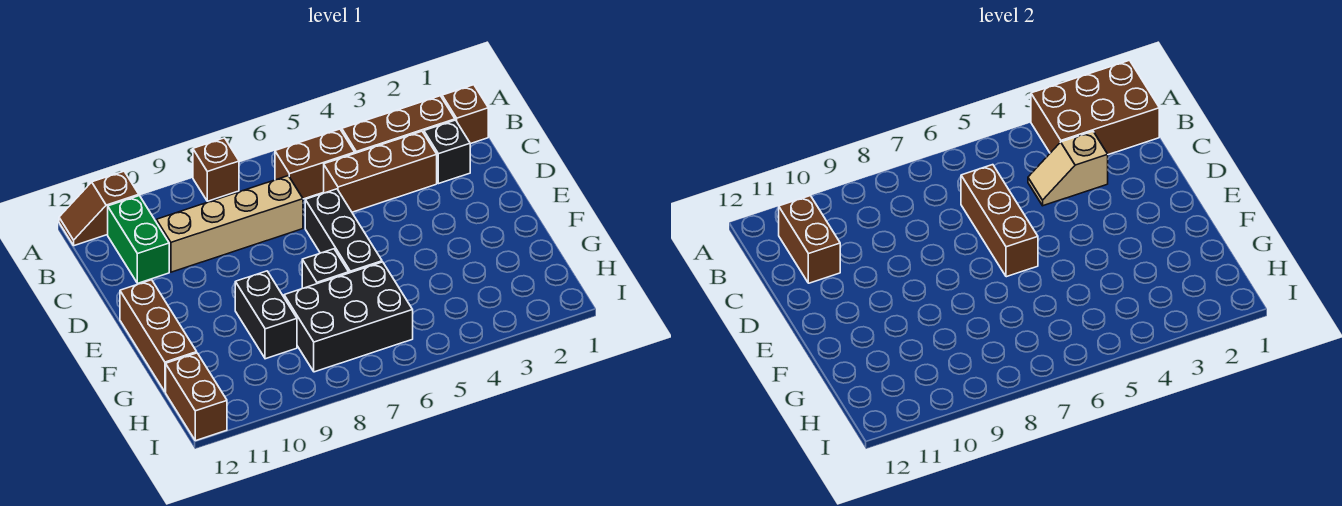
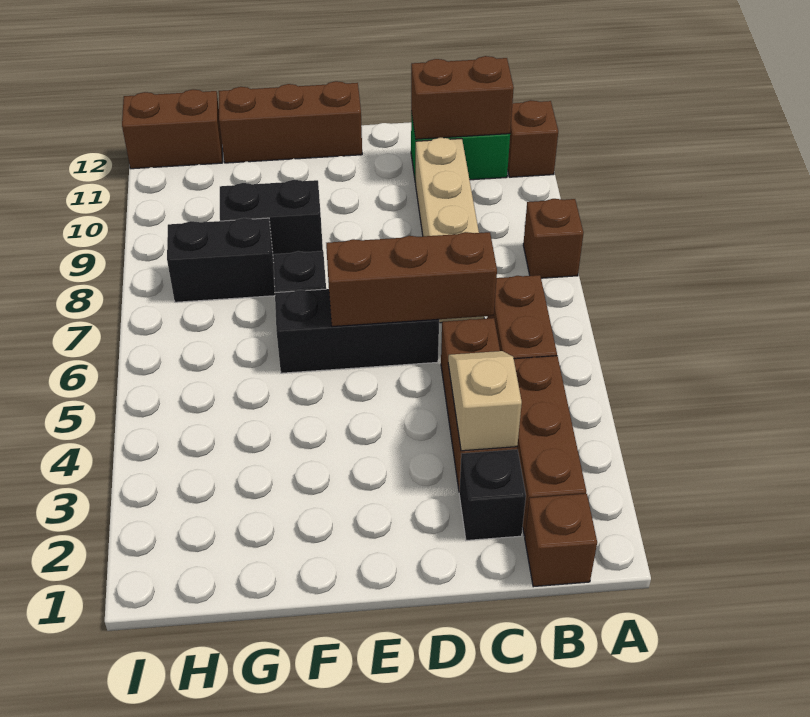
brown brick A1:B3 level 2 -> none
black brick G6:H8 level 1 -> black brick G8:H8 level 1

